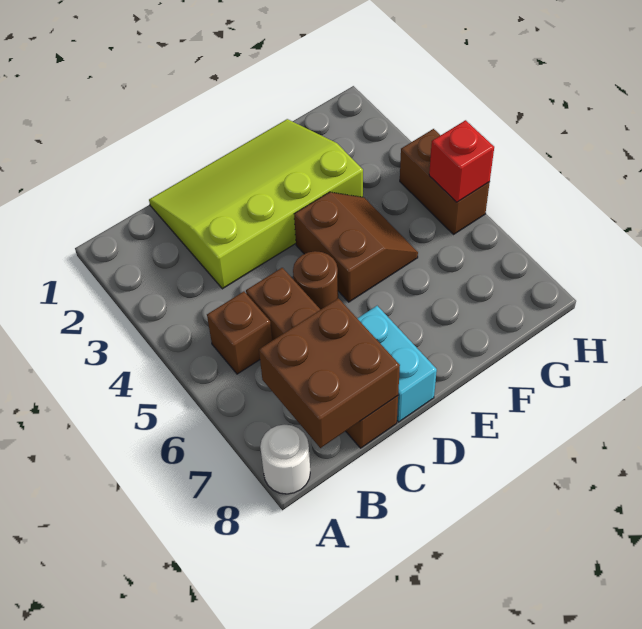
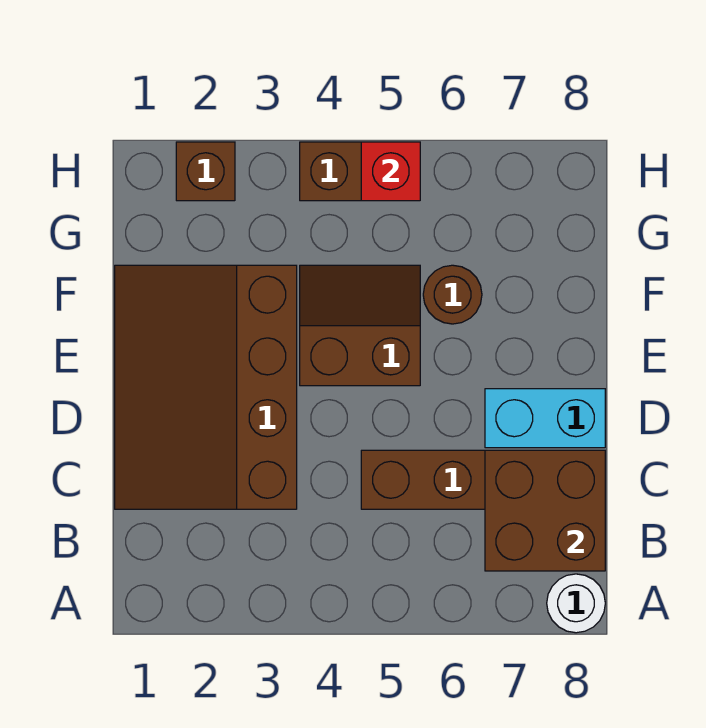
brown brick B5 level 1 -> brown brick H2 level 1
lime slope C1:F3 level 1 top 3 -> brown slope C1:F3 level 1 top 3
brown round brick D5 level 1 -> brown round brick F6 level 1

